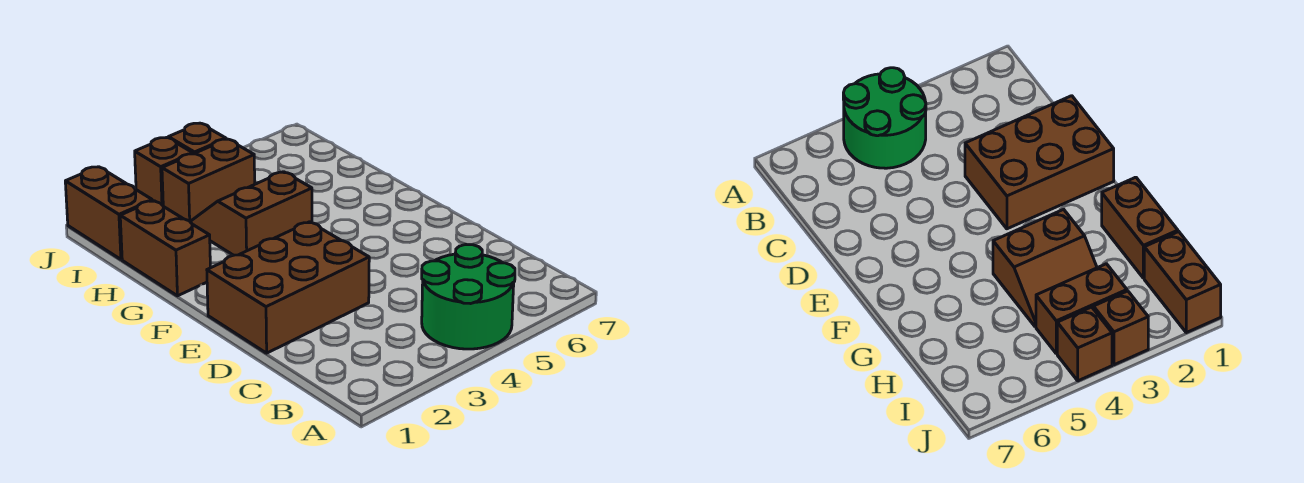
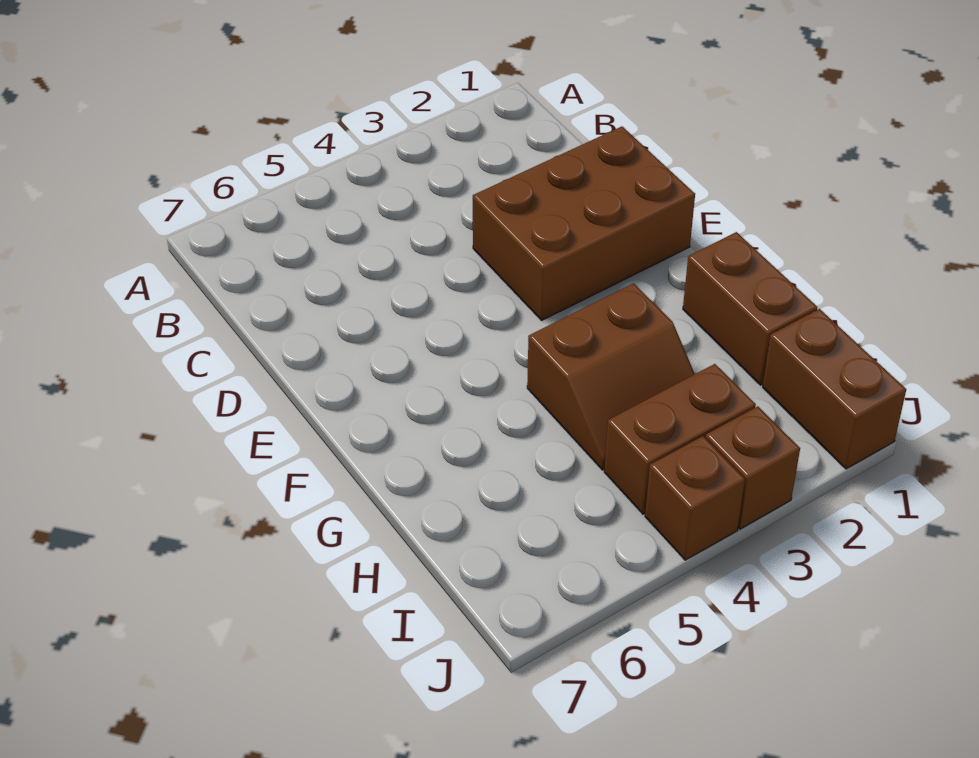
green round brick A4:B5 level 1 -> none

